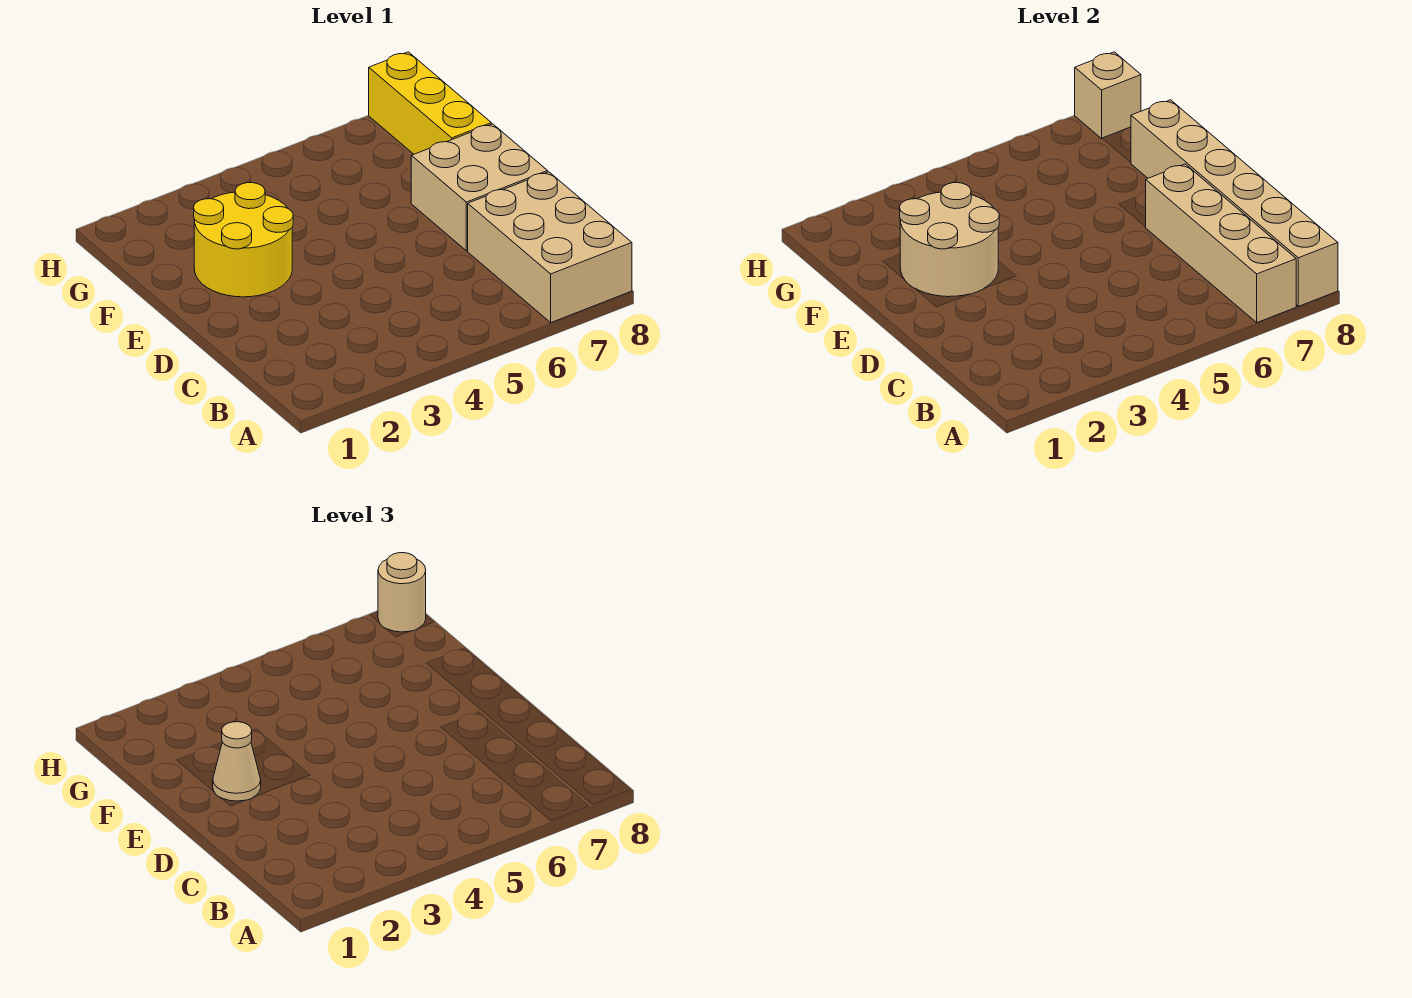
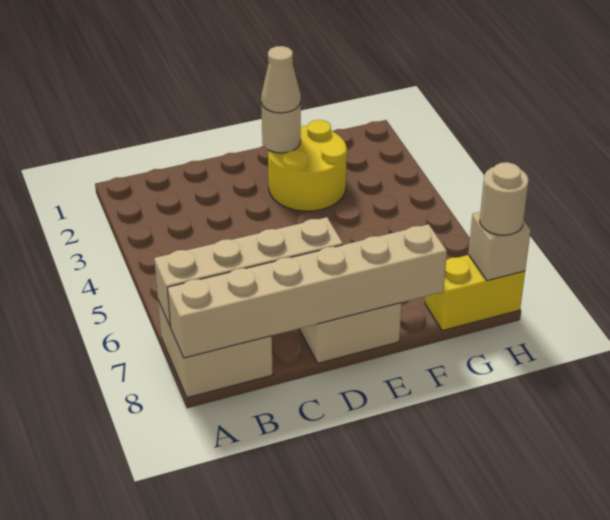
tan brick A7:C8 level 1 -> tan brick A7:B8 level 1
tan round brick E2:F3 level 2 -> tan round brick E2 level 2
yellow brick F8:H8 level 1 -> yellow brick G8:H8 level 1

